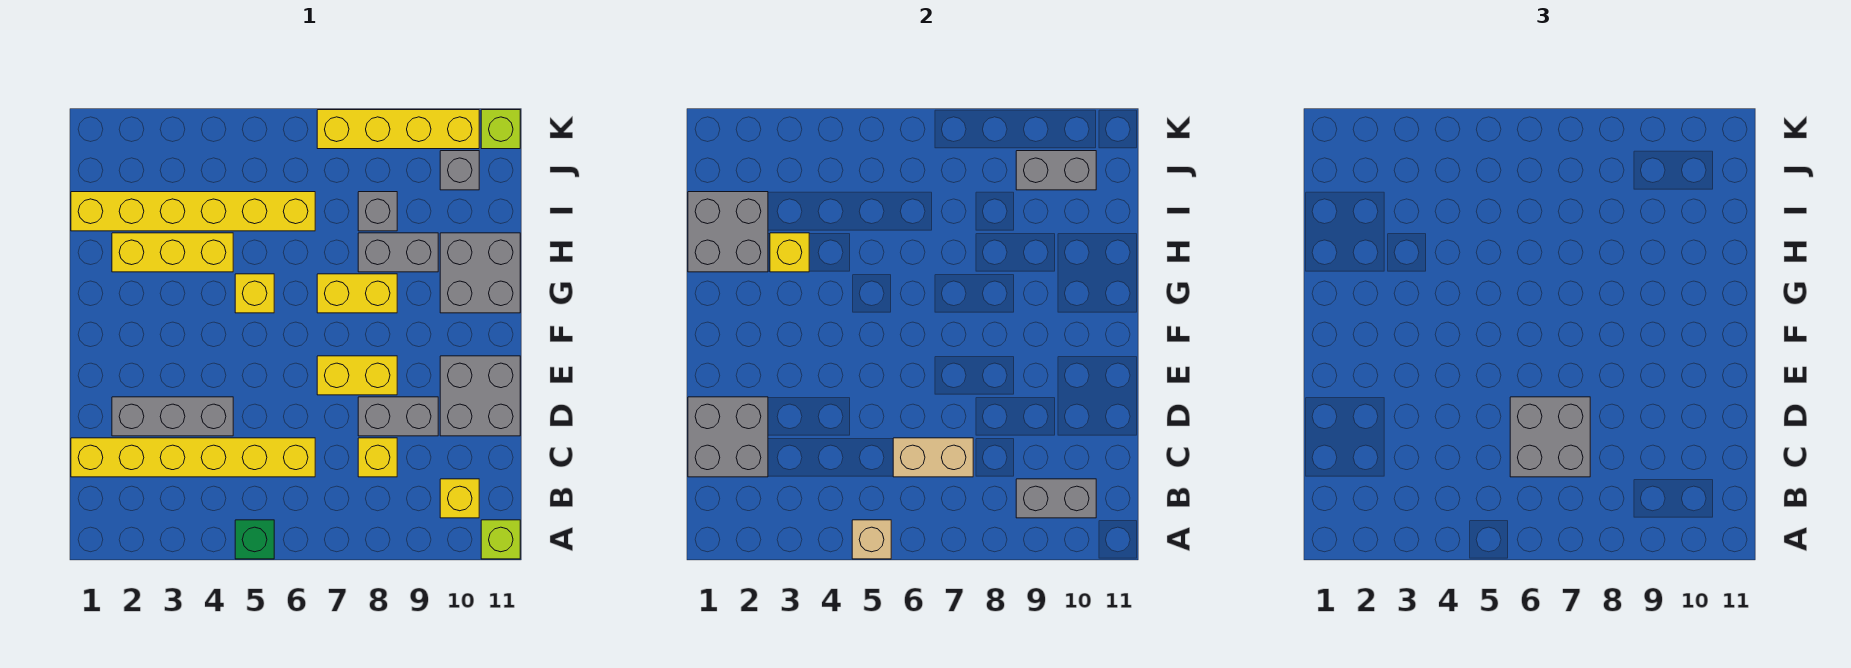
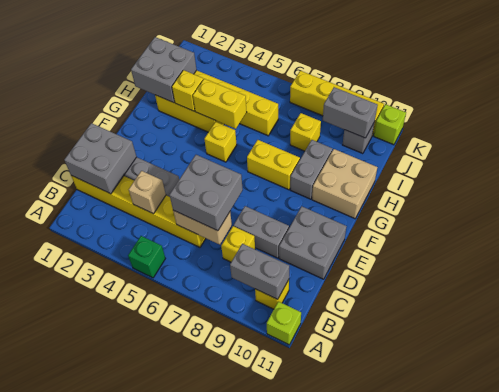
tan brick A5 level 2 -> tan brick C4 level 2
yellow brick E7:E8 level 1 -> yellow brick H4:H5 level 2
grey brick G10:H11 level 1 -> tan brick G10:H11 level 1
grey brick H8:H9 level 1 -> grey brick G9:H9 level 1
grey brick I8 level 1 -> yellow brick I8 level 1

